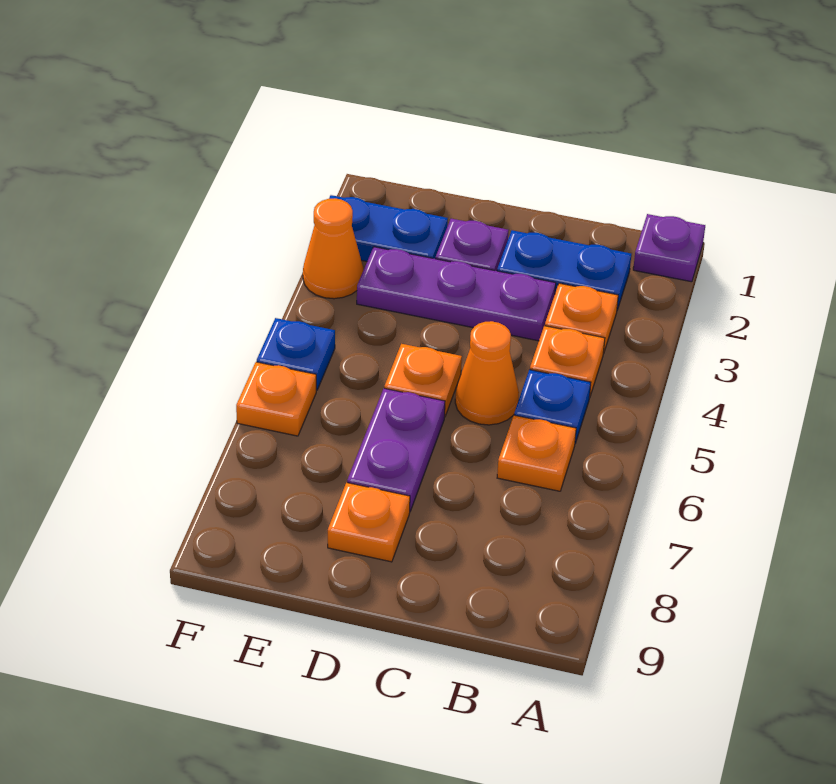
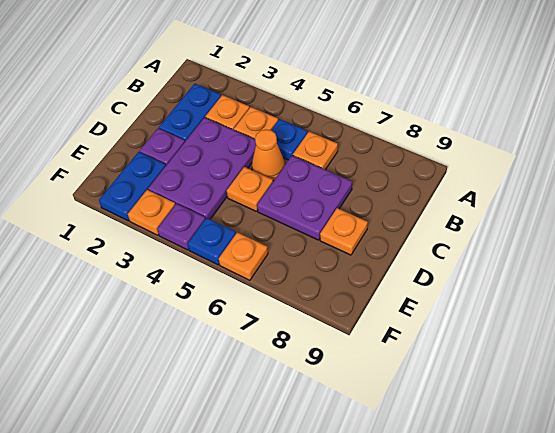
purple plate A1 level 1 -> purple plate F4 level 1
purple plate C3:E3 level 1 -> purple plate C3:E4 level 1
purple plate D6:D7 level 1 -> purple plate C6:D7 level 1
orange cone F3 level 1 -> orange plate F3 level 1

